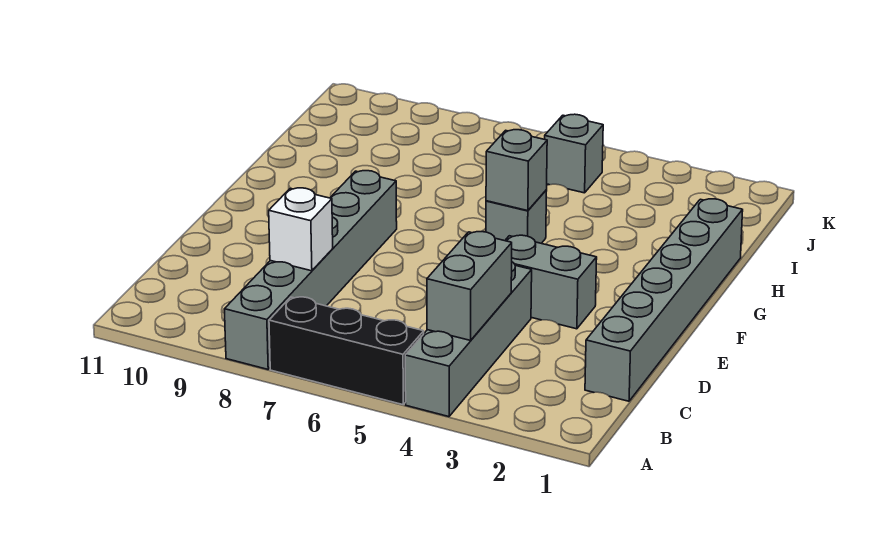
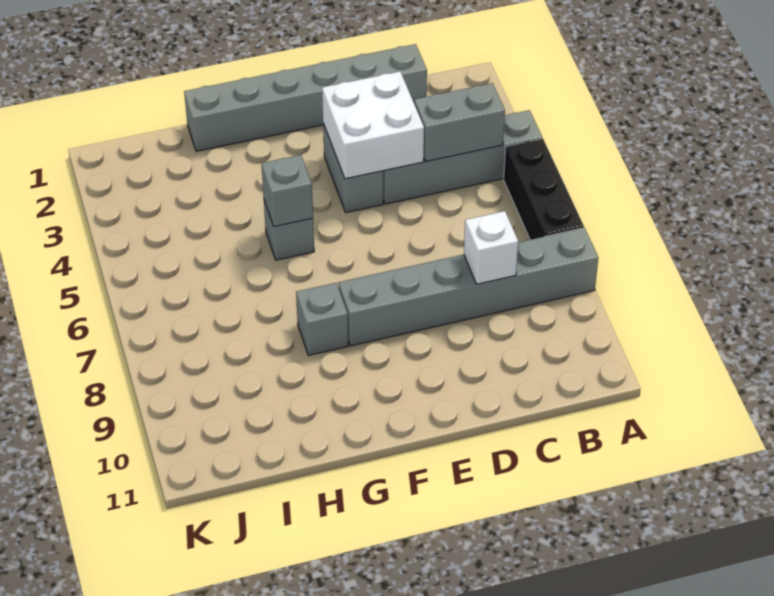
none -> white brick D3:E4 level 2
grey brick J5 level 1 -> grey brick G8 level 1

